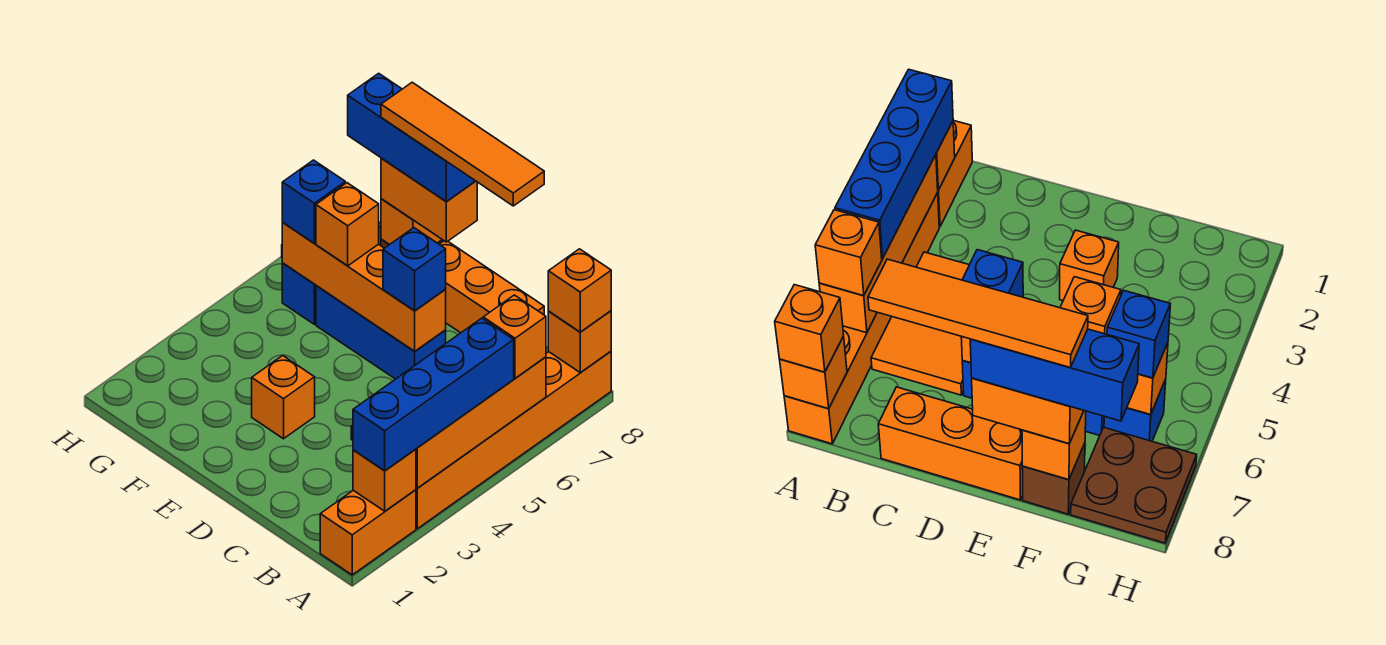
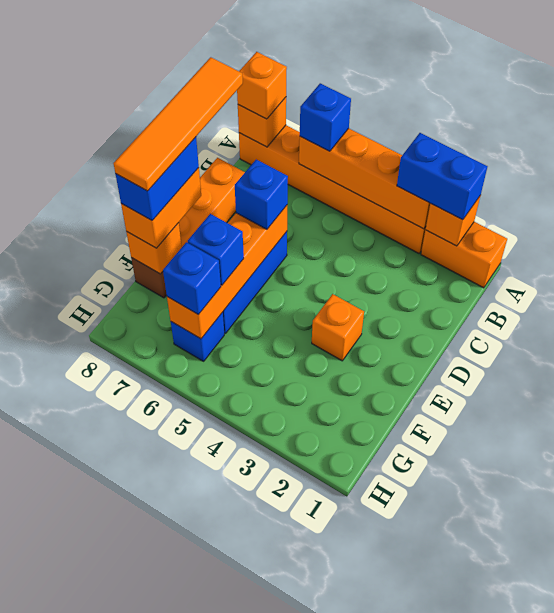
blue brick A2:A5 level 3 -> blue brick A2:A3 level 3
orange brick A6 level 3 -> blue brick A6 level 3
orange tile B4:C6 level 1 -> none
blue brick E8:G8 level 4 -> blue brick E8:F8 level 4
orange brick F6 level 3 -> blue brick F6 level 3
brown plate G7:H8 level 1 -> none

